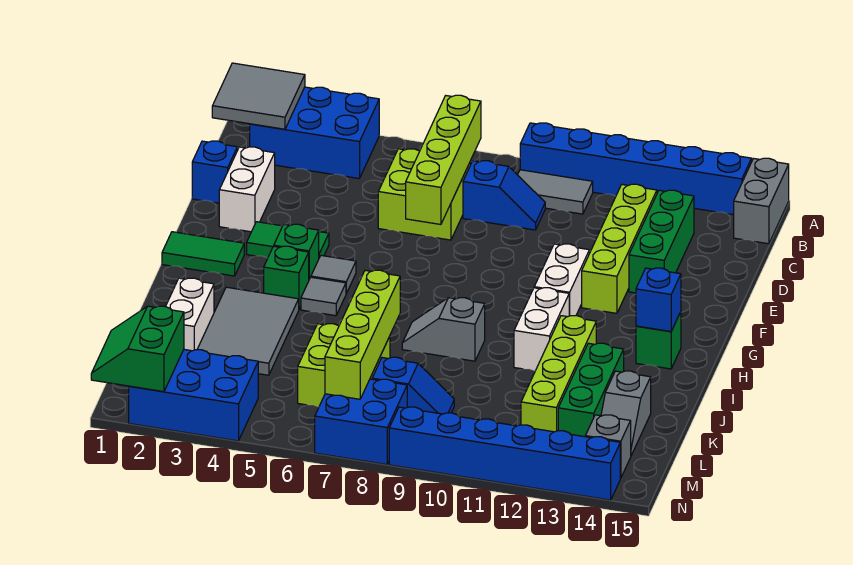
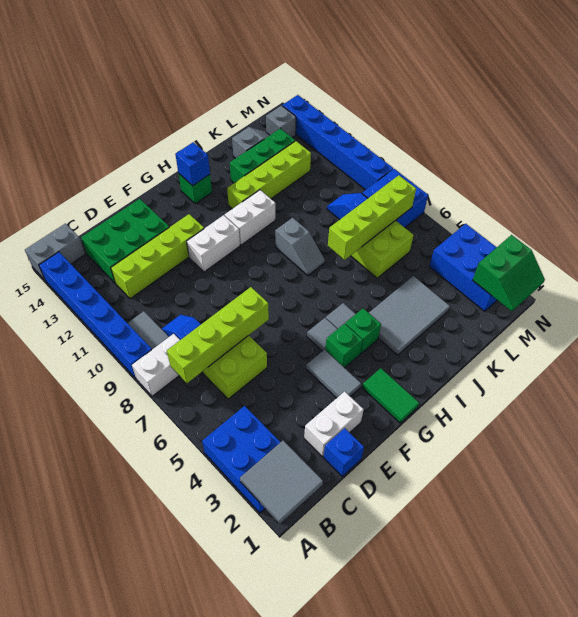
green brick C13:E13 level 1 -> green brick C13:E14 level 1
green tile F3:F4 level 1 -> grey tile F3:F4 level 1
white brick J2:K2 level 1 -> white brick A8:B8 level 1

